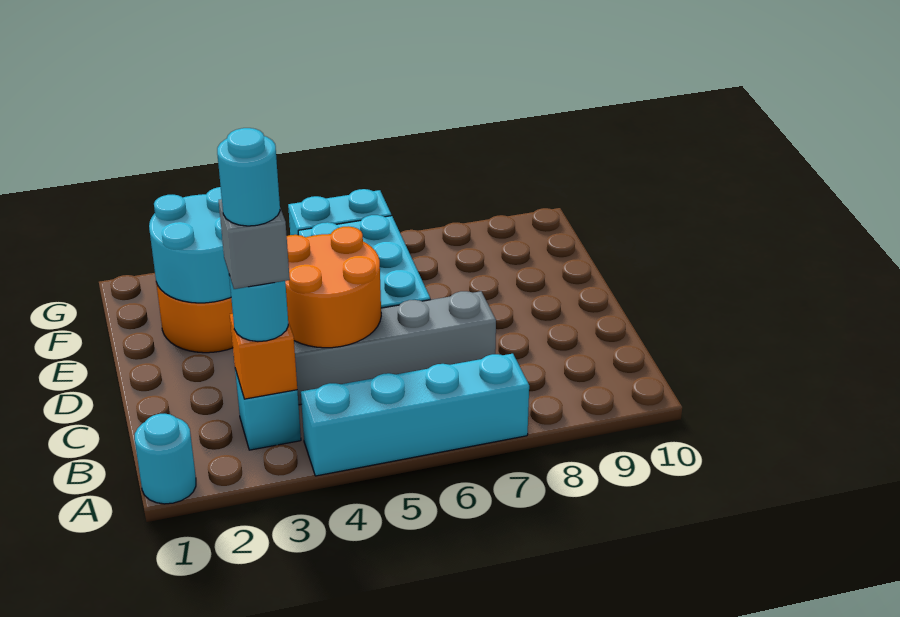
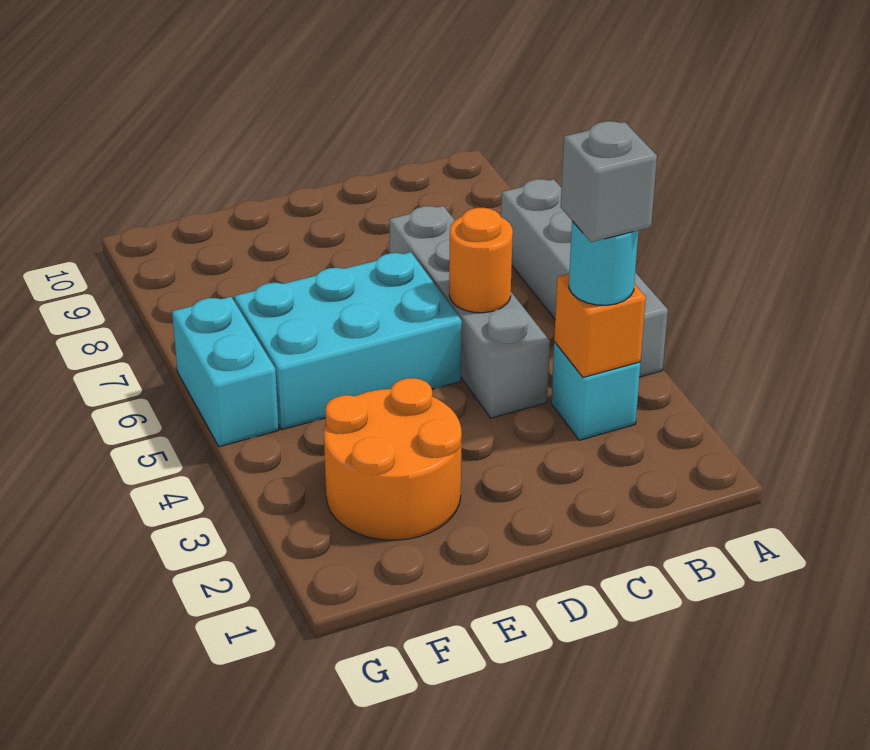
cyan round brick A1 level 1 -> none
cyan brick A4:A7 level 1 -> grey brick A4:A7 level 1
cyan round brick B3 level 5 -> none
orange round brick C4:D5 level 2 -> orange round brick C5 level 2
cyan round brick E2:F3 level 2 -> none

